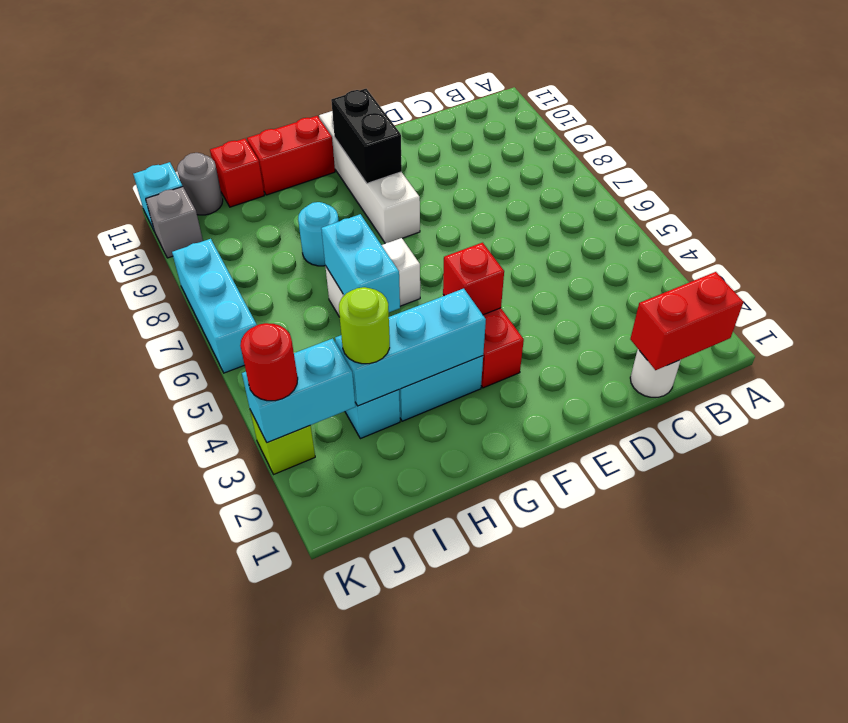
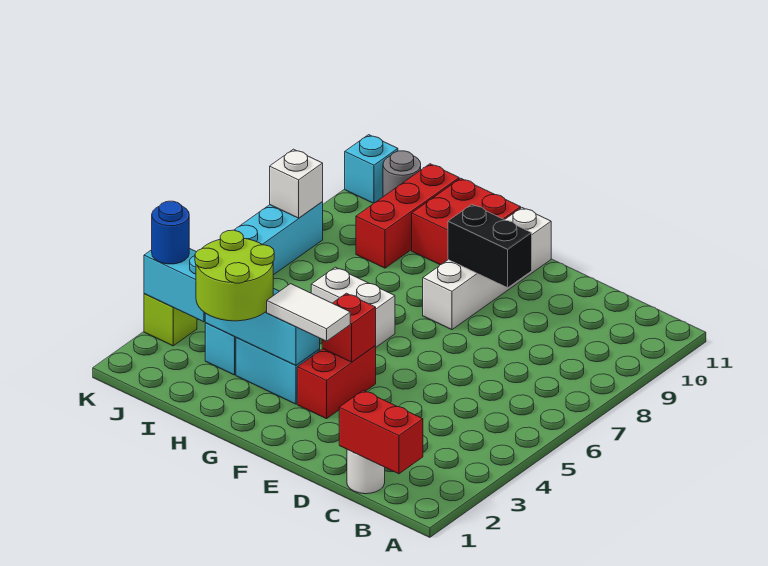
none -> white tile F3:G3 level 3
black brick F9:F10 level 2 -> black brick E9:F9 level 2
red brick G11:H11 level 1 -> red brick G10:H11 level 1
cyan brick H5:H6 level 2 -> none
cyan round brick H8 level 1 -> none
lime round brick I3 level 3 -> lime round brick H2:I3 level 3
red brick I11 level 1 -> red brick I9:I11 level 1
red round brick K3 level 3 -> blue round brick K3 level 3
none -> white brick K8 level 2
grey brick K10 level 1 -> none

